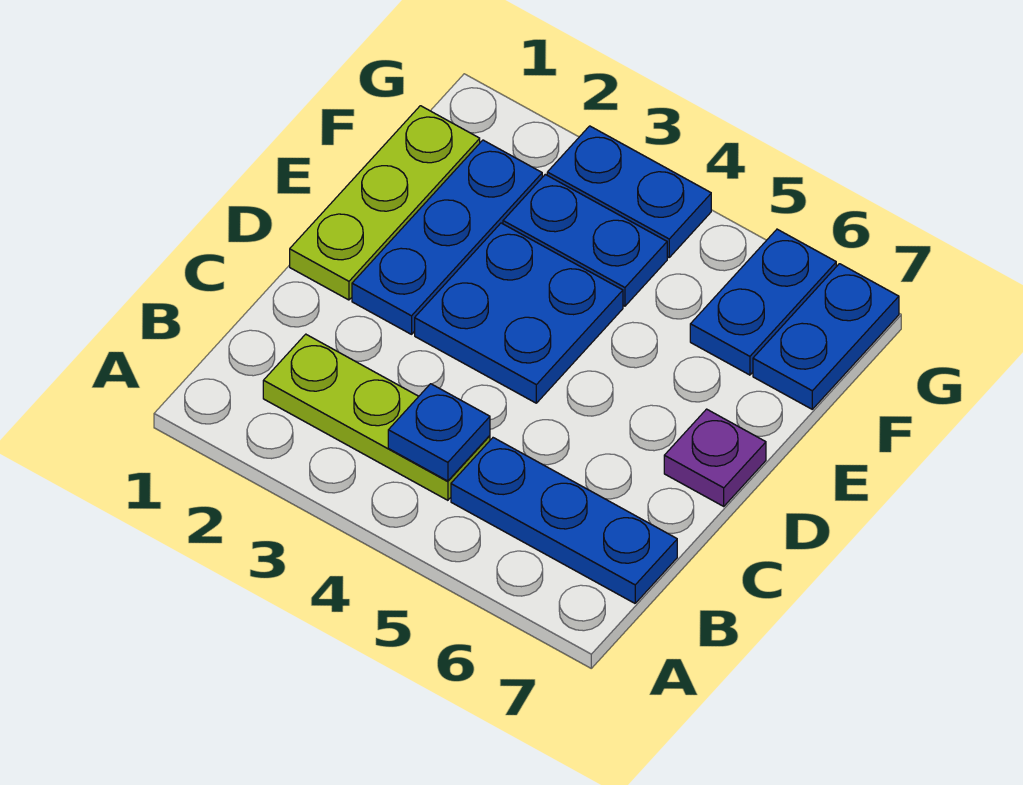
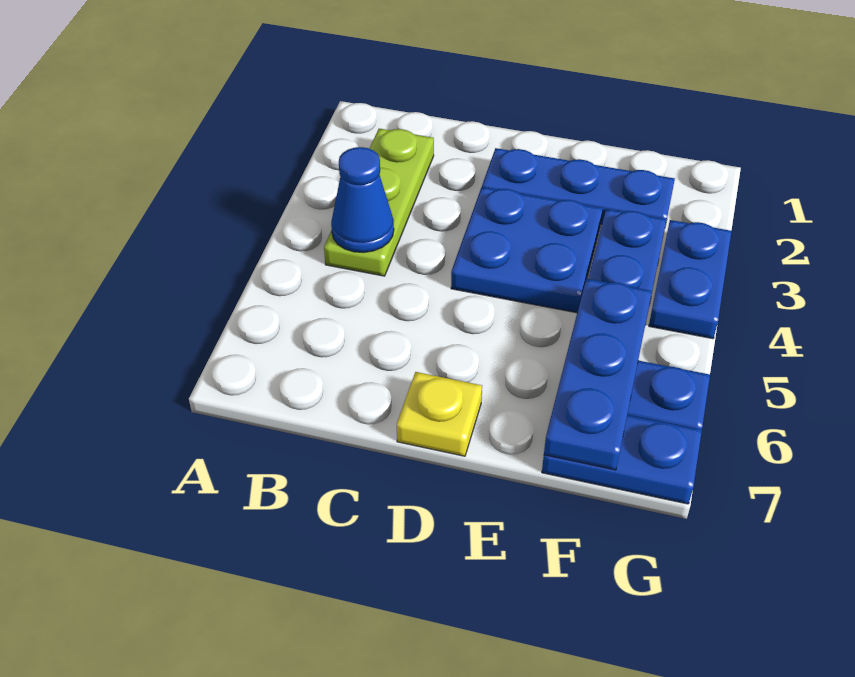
blue plate B4 level 2 -> blue cone B4 level 2
blue plate B5:B7 level 1 -> blue plate F5:F7 level 2
lime plate D1:F1 level 1 -> none
purple plate D7 level 1 -> yellow plate D7 level 1

